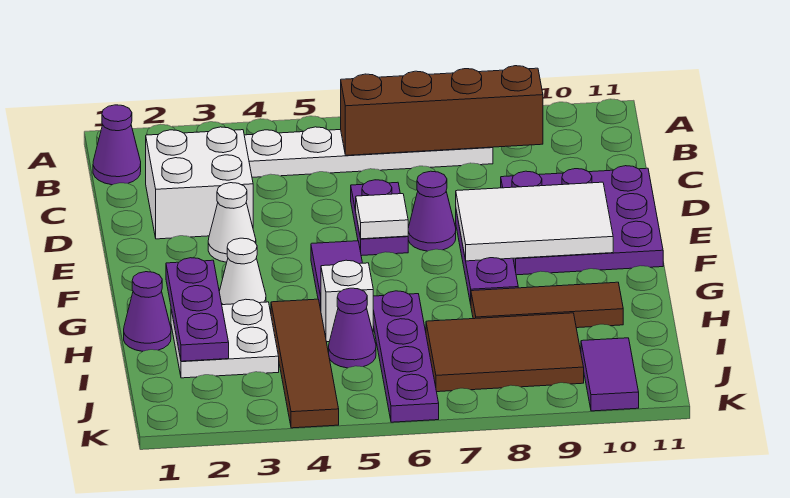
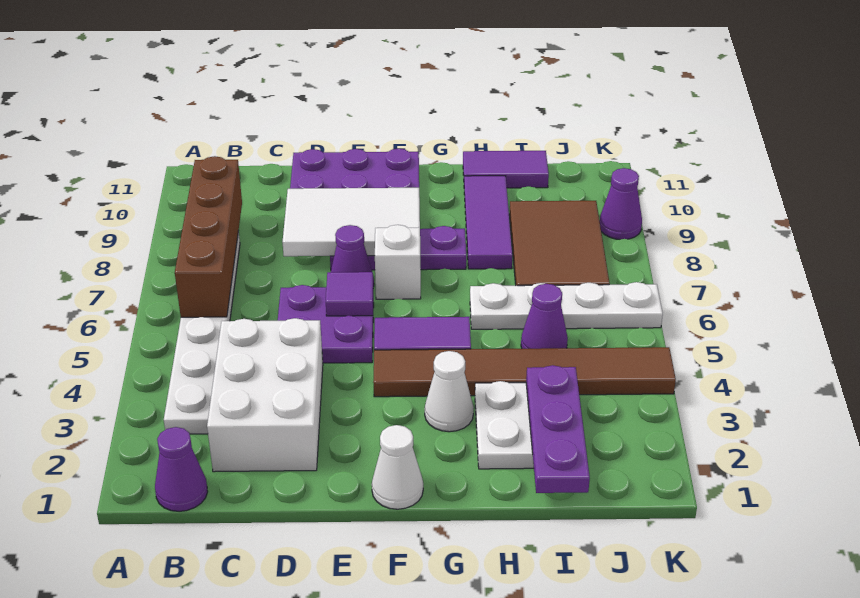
white brick C2:D3 level 1 -> white brick C2:D4 level 1
purple plate D6:E6 level 1 -> purple plate D5:E6 level 1
white cone E3 level 1 -> white cone F1 level 1
white tile E6 level 2 -> purple tile E6 level 2
white tile E8:F10 level 2 -> white tile D8:F9 level 2
purple plate G2:I2 level 2 -> purple plate I1:I3 level 2
purple cone H1 level 1 -> purple cone K9 level 1
brown tile H4:K4 level 1 -> brown tile F4:K4 level 1
white brick H5 level 1 -> white brick F7 level 1
purple plate H6:K6 level 1 -> white plate H6:K6 level 1
brown tile H8:H10 level 1 -> purple tile H8:H10 level 1
purple tile J10:K10 level 1 -> purple tile H11:I11 level 1

